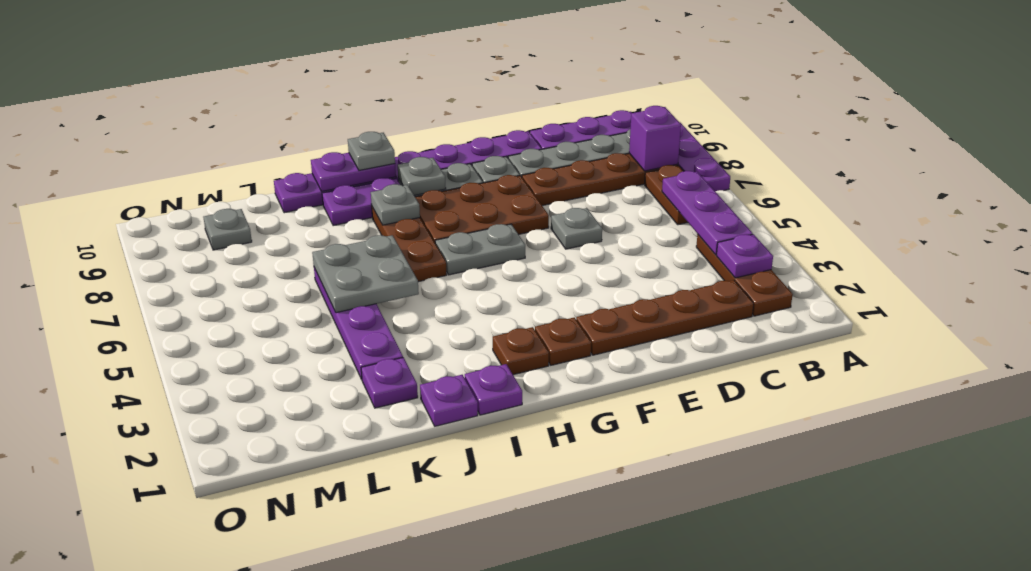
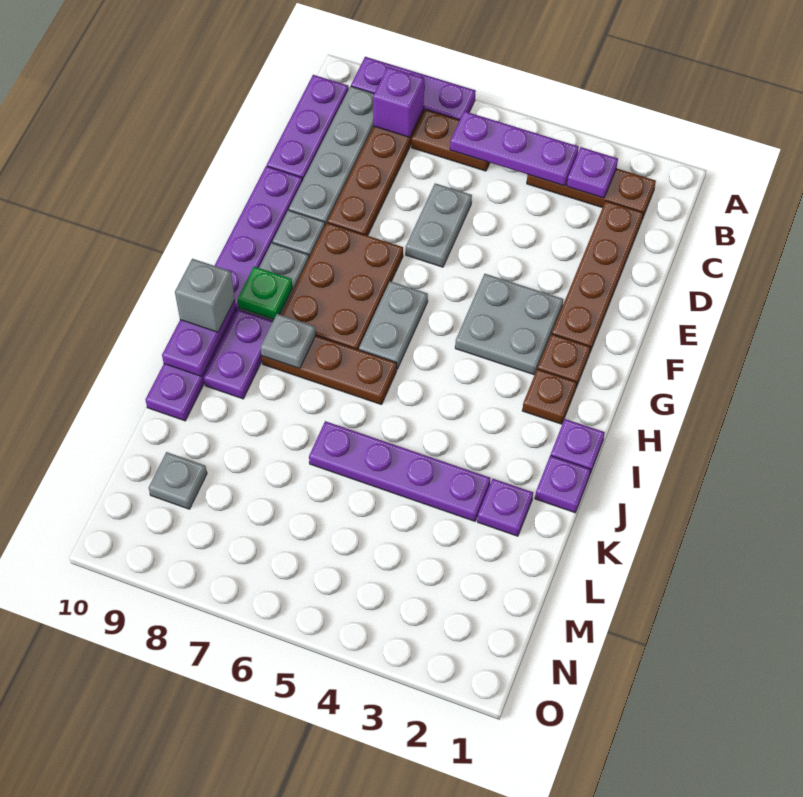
grey plate E6 level 1 -> grey plate D6:E6 level 1
grey plate H9 level 2 -> green plate H9 level 2
grey plate I10 level 3 -> grey brick I10 level 3
grey plate J5:K6 level 2 -> grey plate F3:G4 level 1

